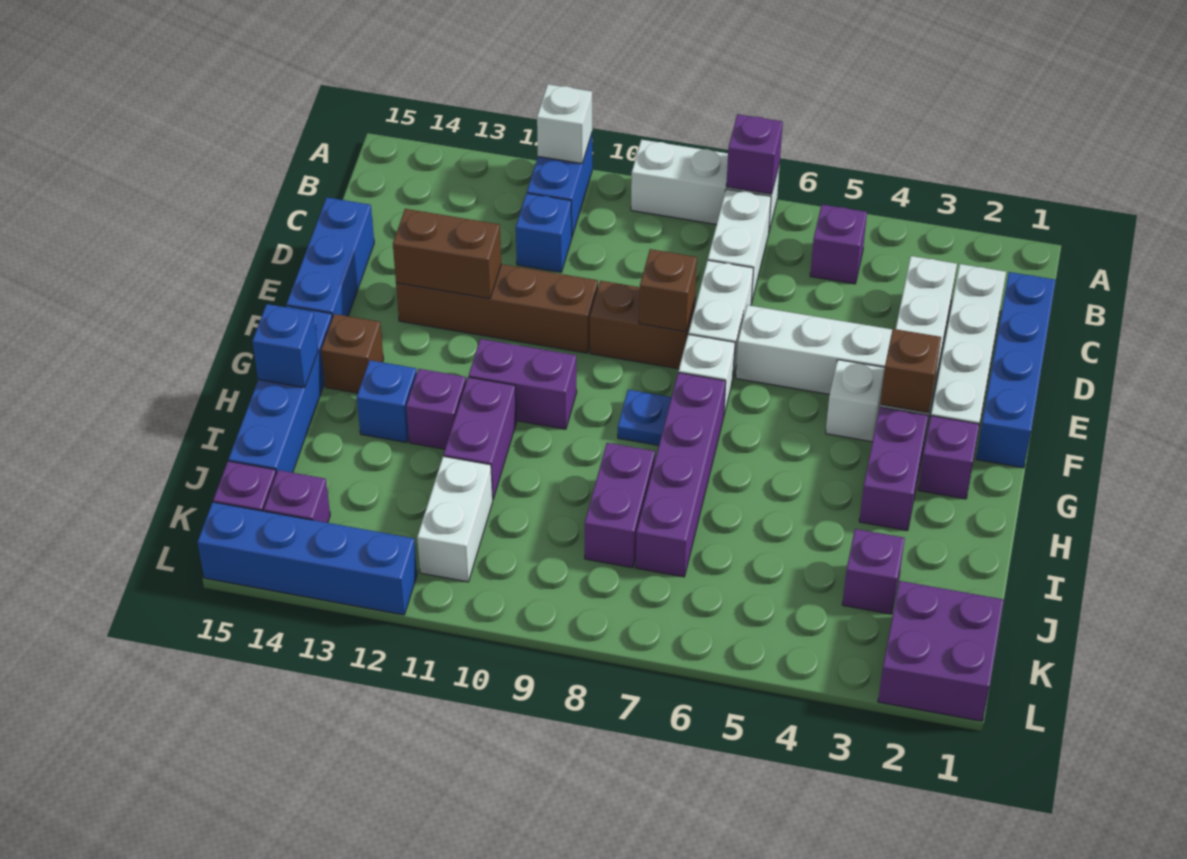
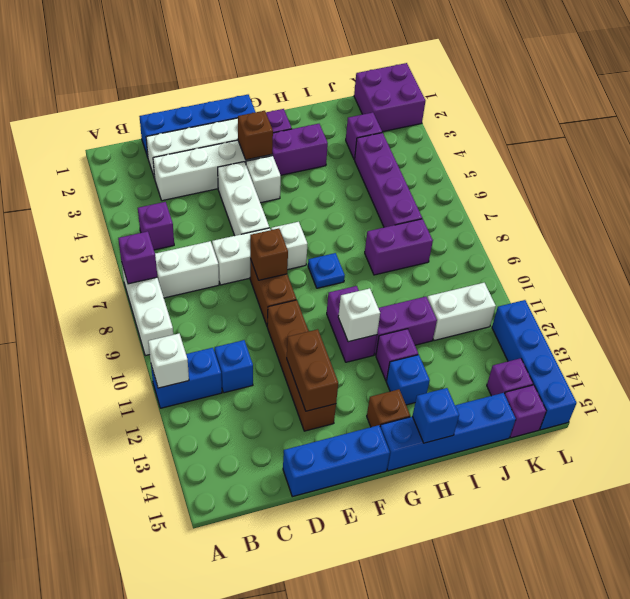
purple brick G7:J7 level 1 -> purple brick J4:J7 level 1
none -> white brick G11 level 2

